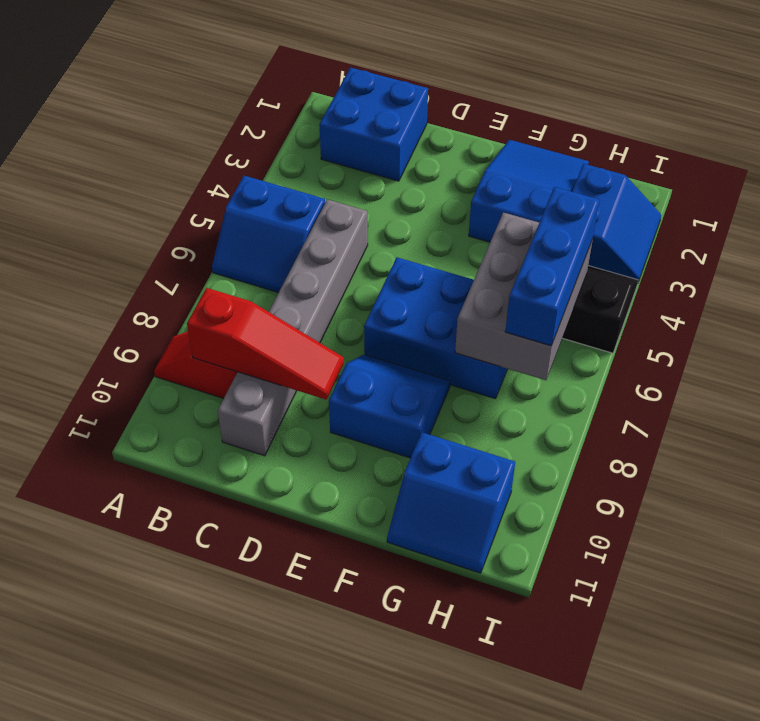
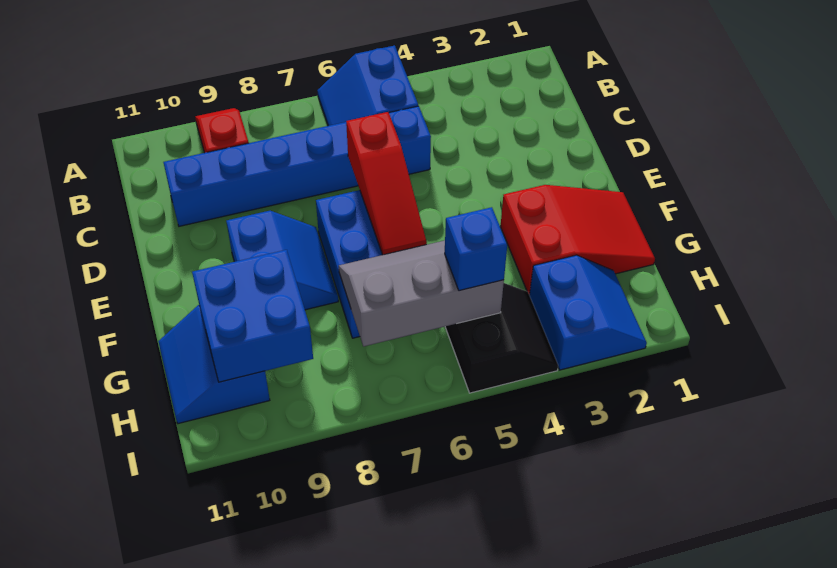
blue brick B1:C2 level 1 -> blue brick G9:H10 level 2
red slope B9:D9 level 2 top B -> red slope D6:F6 level 2 top D
grey brick C5:C10 level 1 -> blue brick C5:C10 level 1
blue slope F1:G3 level 1 top 3 -> red slope F1:G3 level 1 top 3
grey brick G5:H7 level 2 -> grey slope G5:H7 level 2 top H
blue slope H2:I3 level 1 top H -> blue slope H2:I3 level 1 top 3
blue brick H5:H7 level 3 -> blue brick H5 level 3

